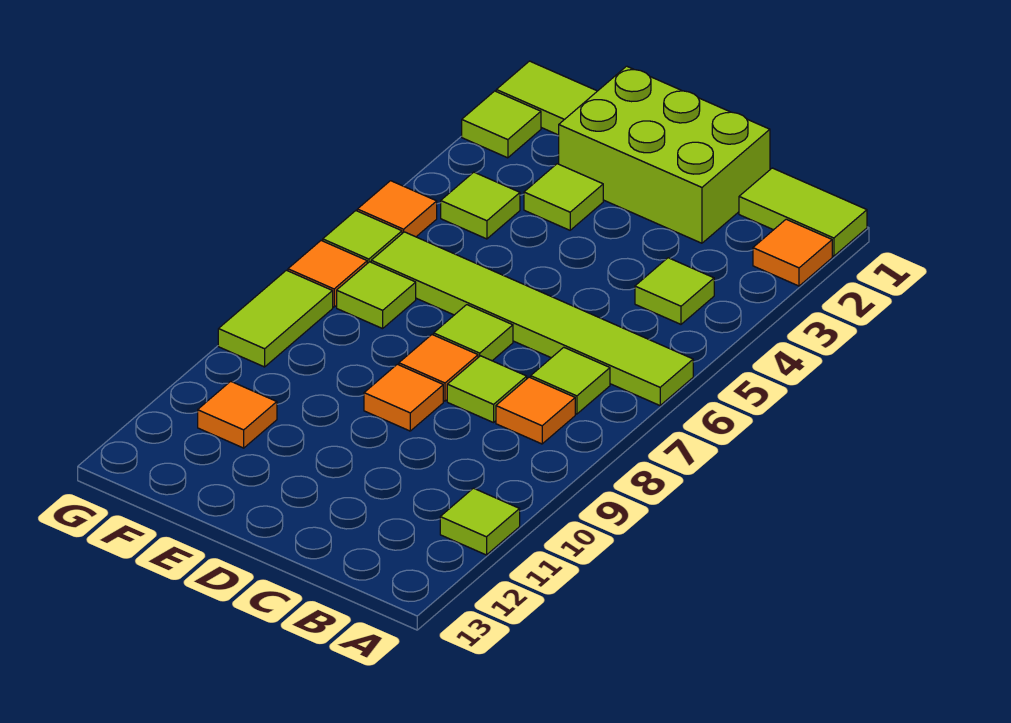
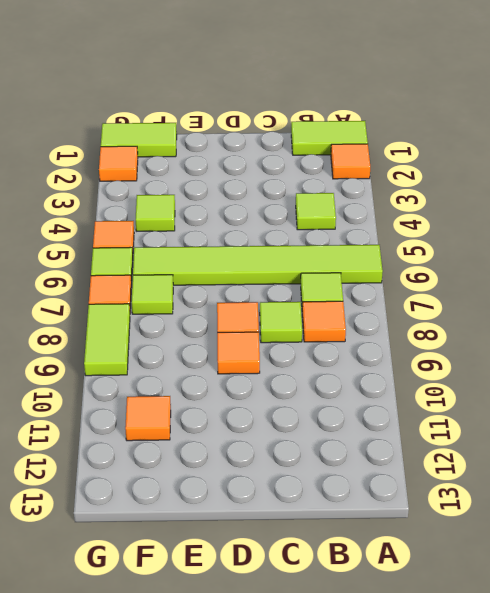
lime tile A11 level 1 -> none
lime brick C1:E2 level 1 -> none
lime tile D7 level 1 -> none
lime tile E3 level 1 -> none
lime tile G2 level 1 -> orange tile G2 level 1

